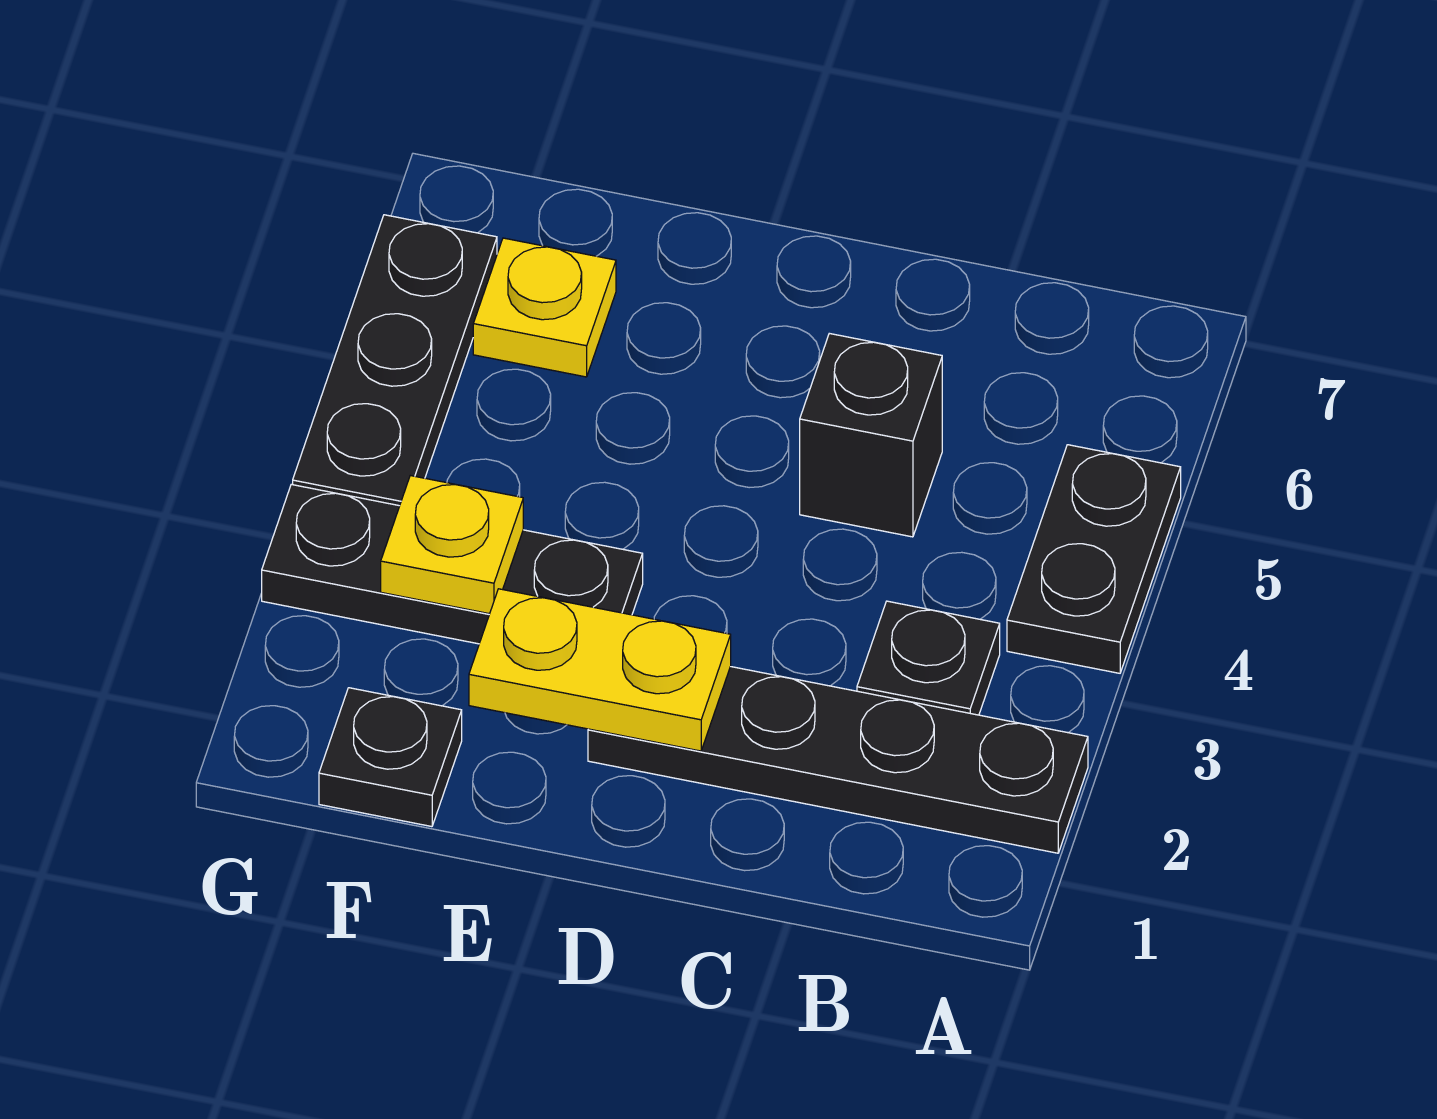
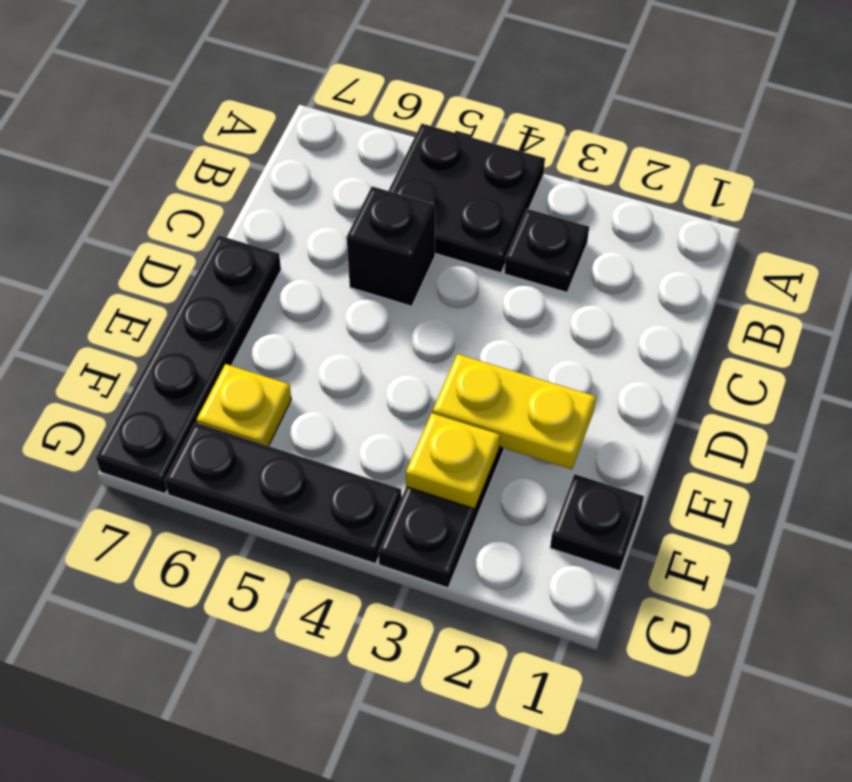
black plate A2:D2 level 1 -> black plate D7:G7 level 1
black plate A4:A5 level 1 -> black plate A4:B5 level 1
yellow plate D2:E2 level 2 -> yellow plate E2:E3 level 2

